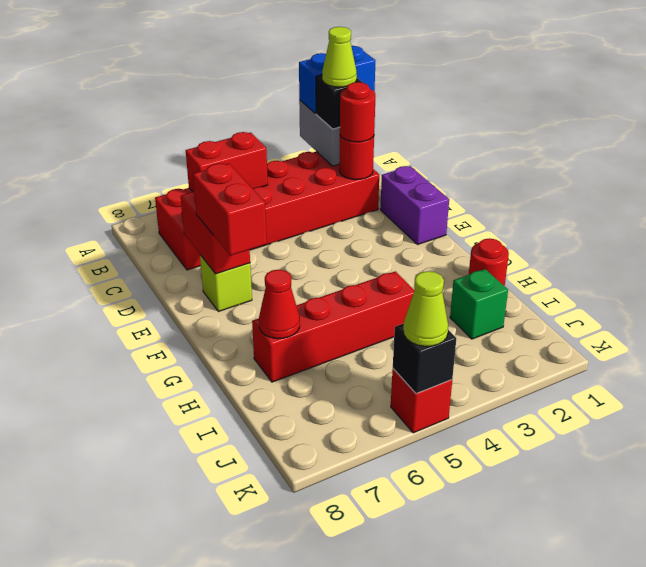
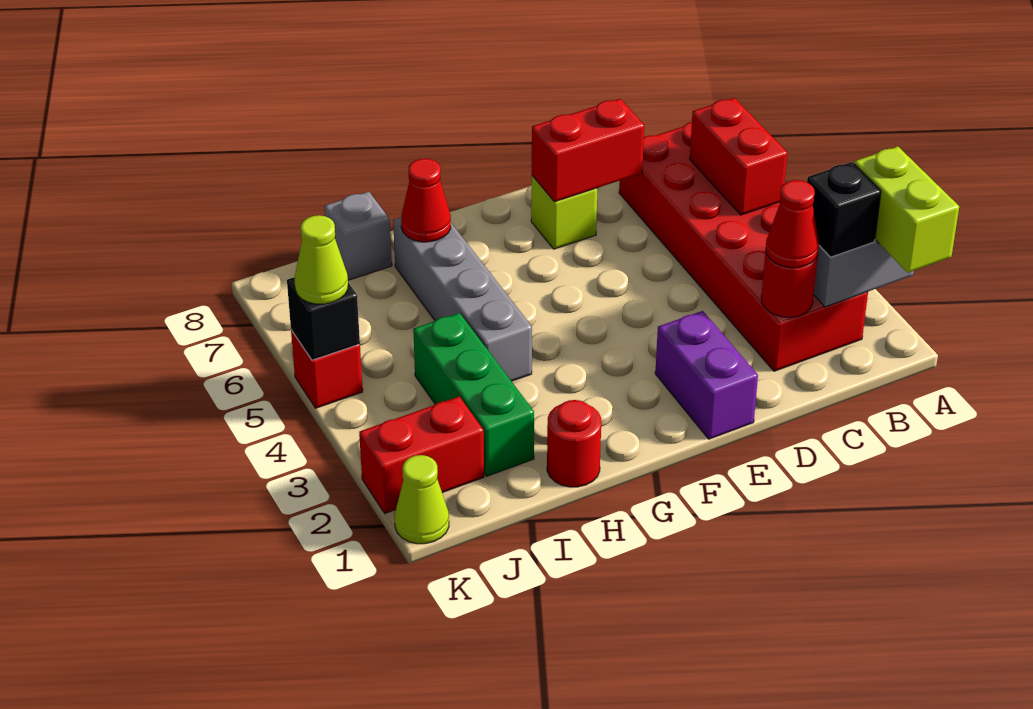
blue brick A1:A2 level 3 -> lime brick A1:A2 level 3
lime cone B2 level 4 -> lime cone K1 level 1
red round brick C2 level 3 -> red cone C2 level 3
purple brick D1:E1 level 1 -> purple brick E1:E2 level 1
red brick E7:F7 level 3 -> red brick J2:K2 level 1
red brick H4:H7 level 1 -> grey brick H4:H7 level 1
green brick I2 level 1 -> green brick I2:I4 level 1
none -> grey brick I8 level 1

